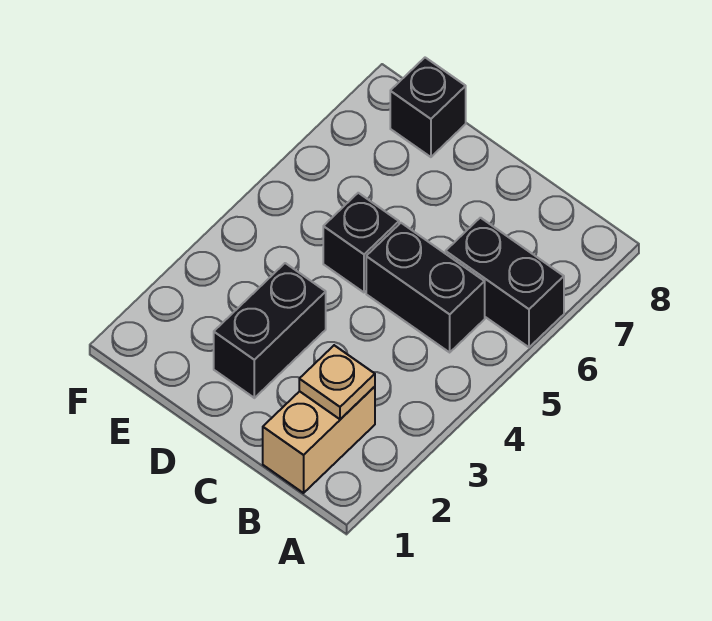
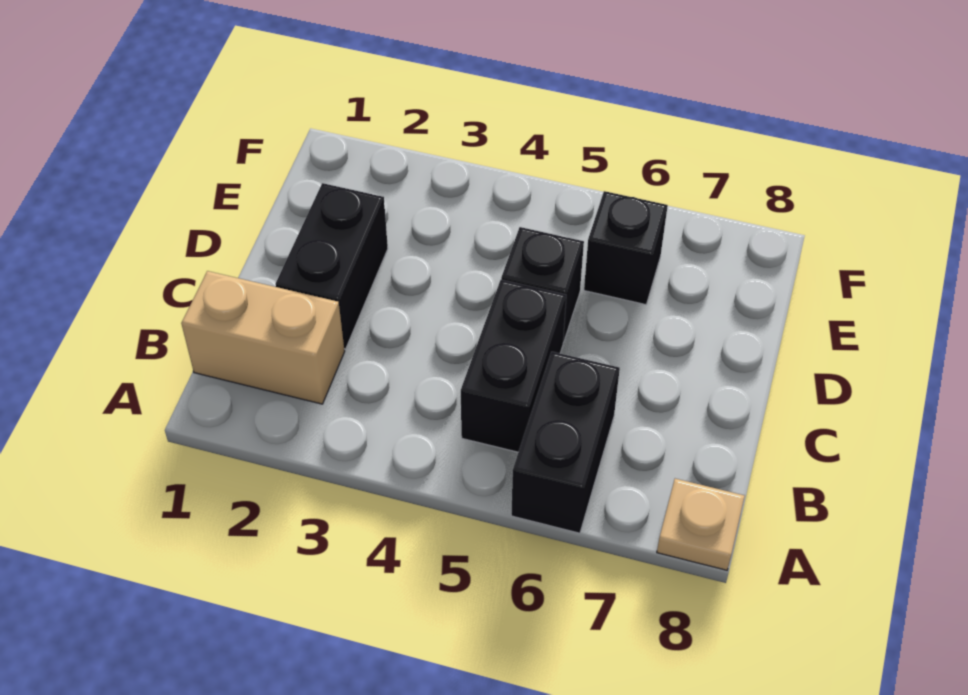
tan plate B2 level 2 -> tan plate A8 level 1
black brick D2:D3 level 1 -> black brick C2:D2 level 1
black brick E8 level 1 -> black brick E6 level 1

